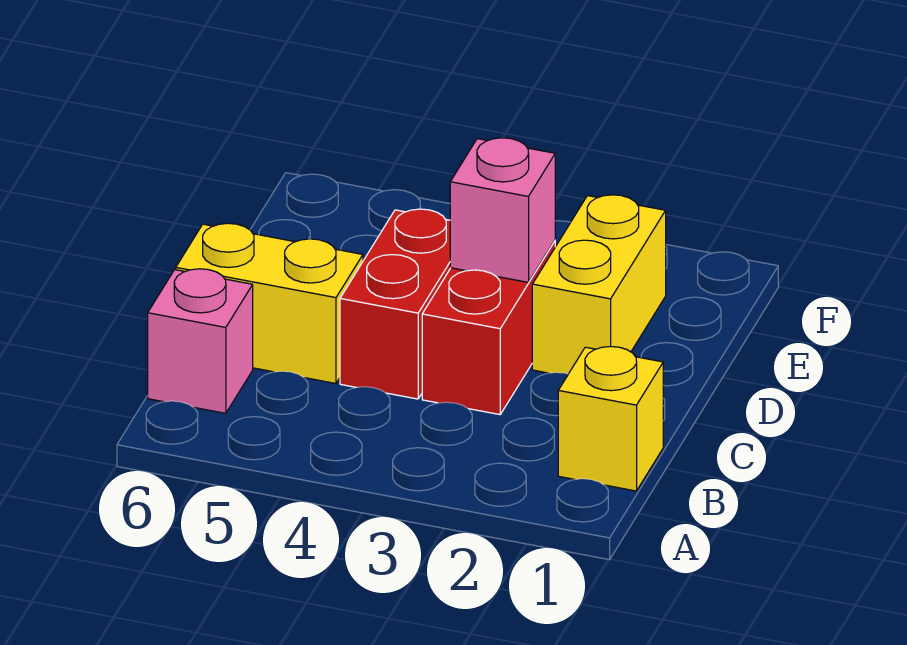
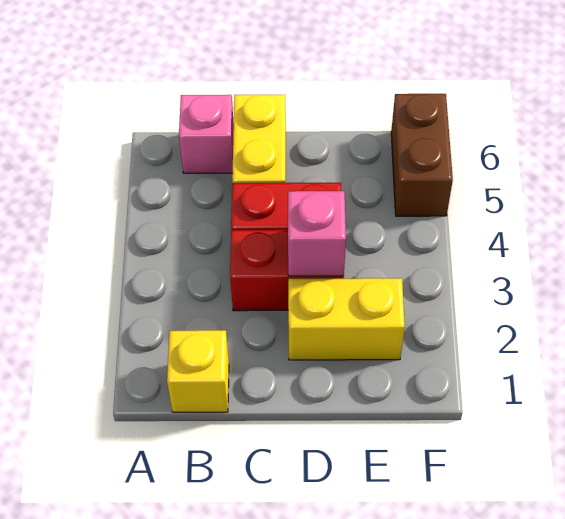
none -> brown brick F5:F6 level 1

